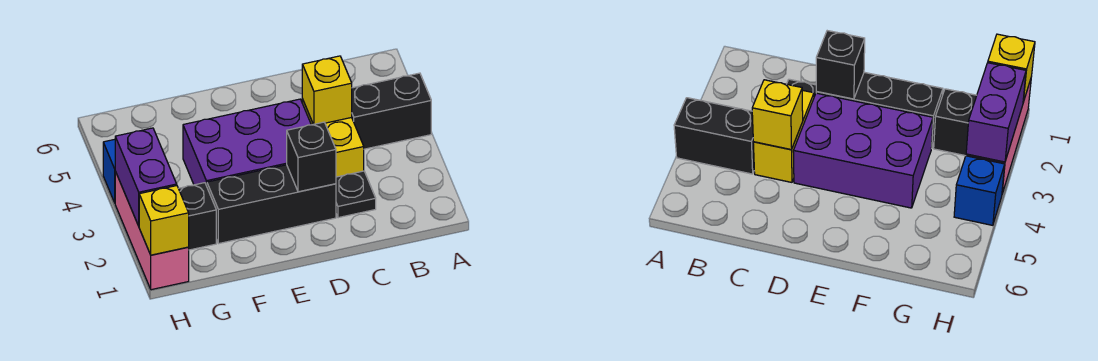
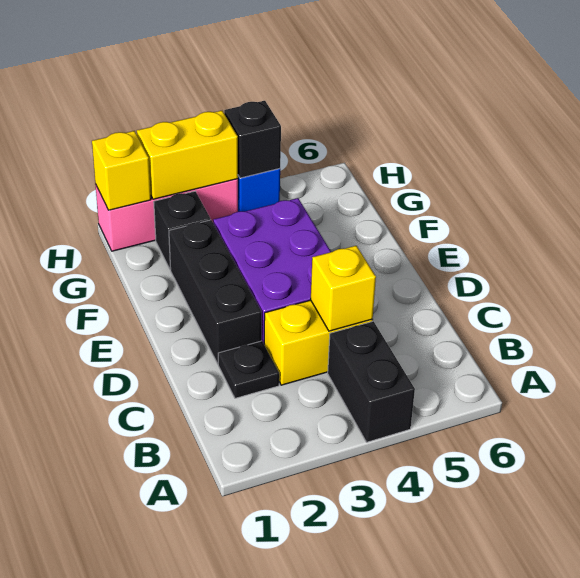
black brick D2 level 2 -> black brick H4 level 2
purple brick H2:H3 level 2 -> yellow brick H2:H3 level 2

